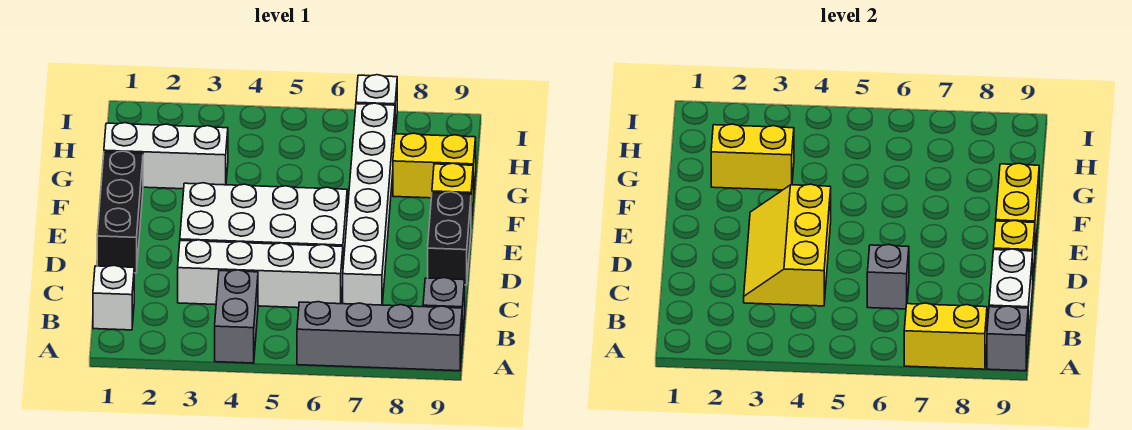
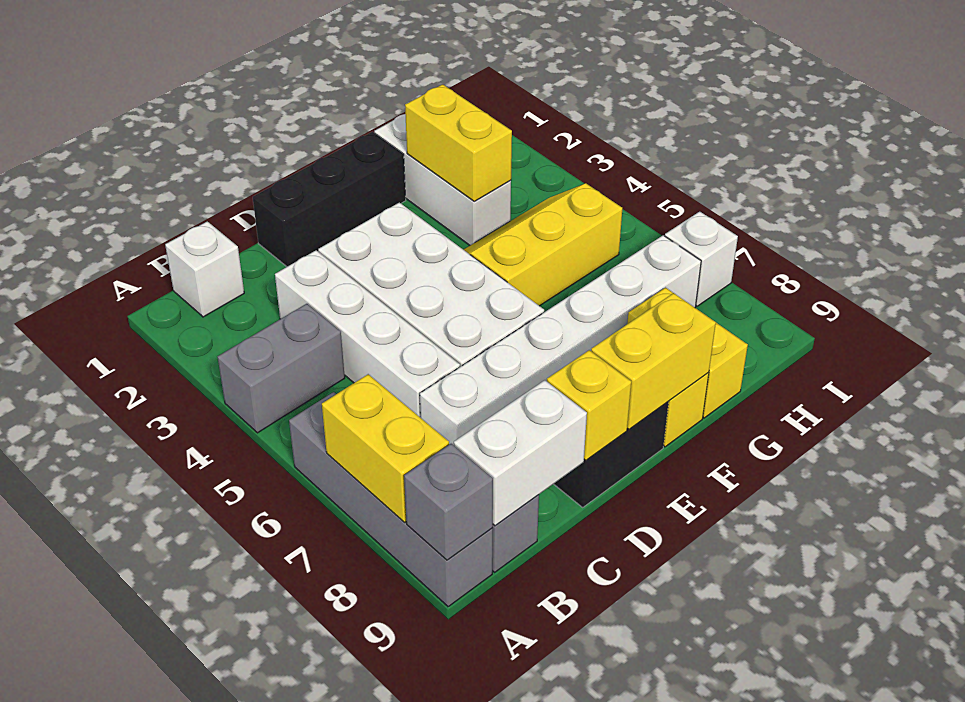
yellow slope C3:E4 level 2 top 4 -> yellow slope F4:H5 level 1 top 5
grey brick C6 level 2 -> none

